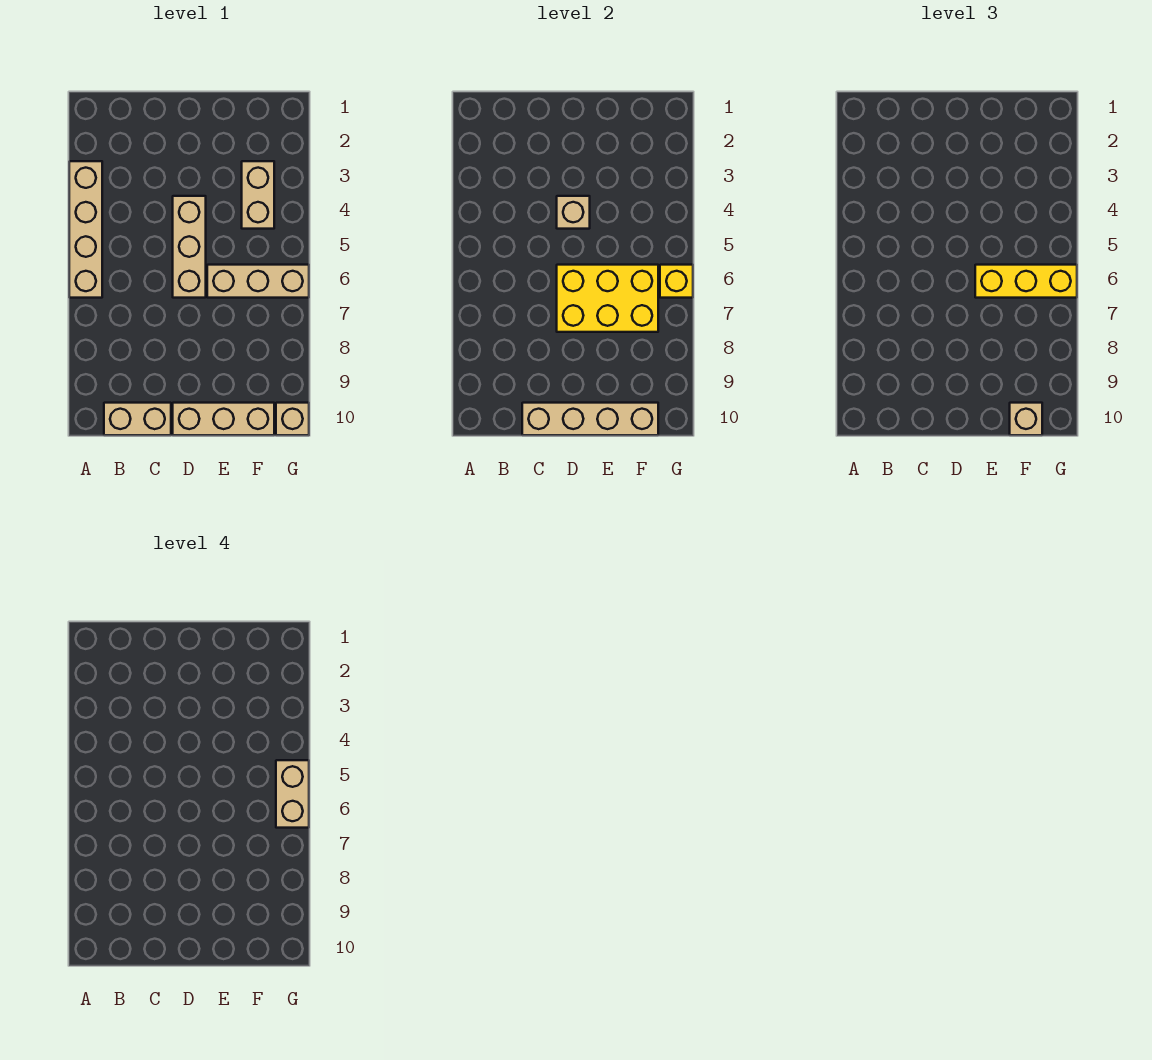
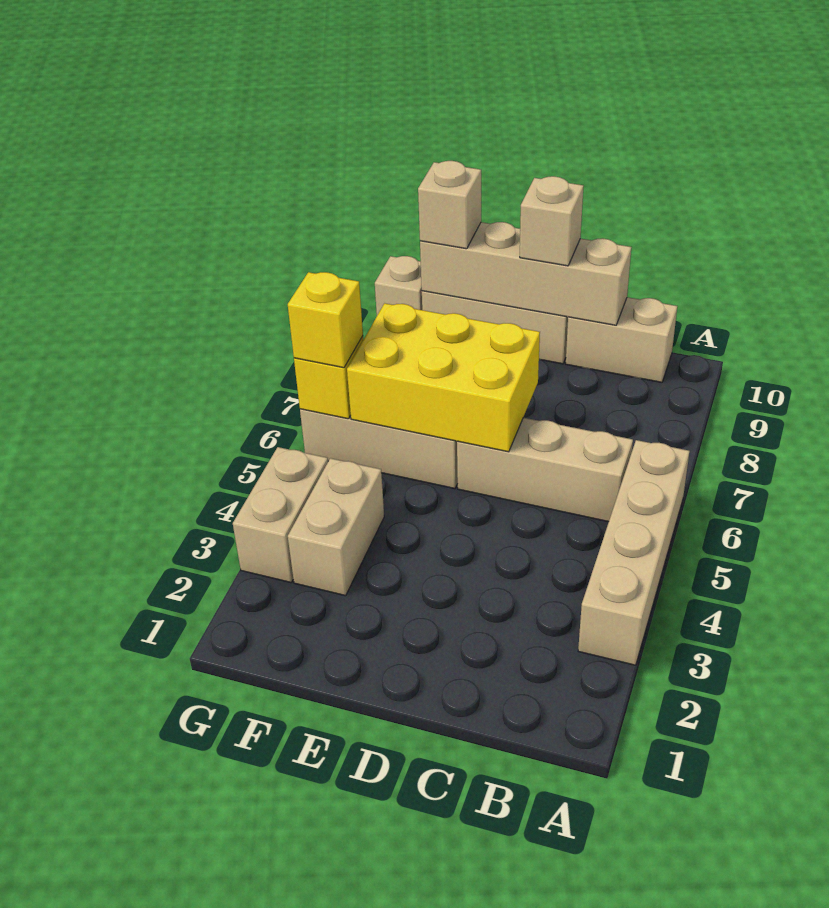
tan brick D4:D6 level 1 -> tan brick B6:D6 level 1
tan brick D4 level 2 -> tan brick D10 level 3
yellow brick E6:G6 level 3 -> yellow brick G6 level 3
tan brick G5:G6 level 4 -> tan brick G3:G4 level 1

